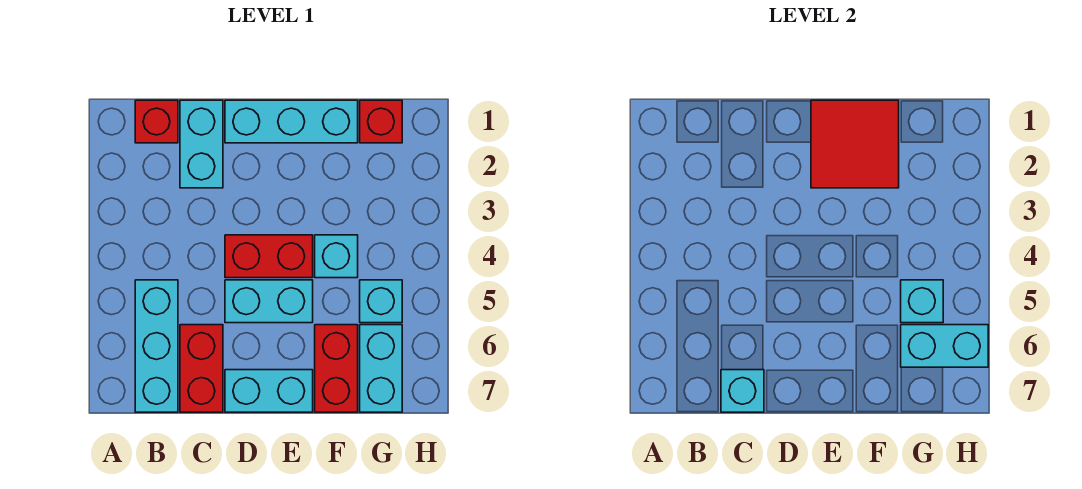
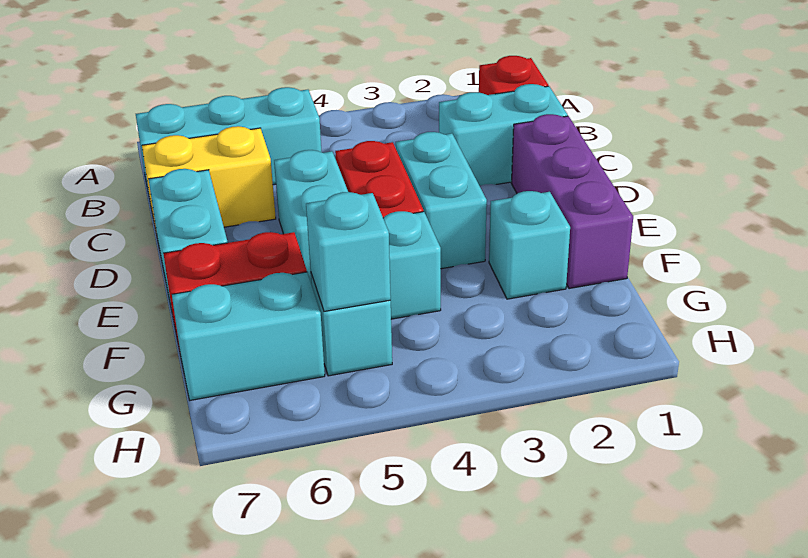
red brick C6:C7 level 1 -> yellow brick C6:C7 level 1
cyan brick C7 level 2 -> cyan brick F2 level 1
cyan brick D1:F1 level 1 -> purple brick D1:F1 level 1
red tile E1:F2 level 2 -> none
red brick G1 level 1 -> none
cyan brick G6:H6 level 2 -> cyan brick D3:E3 level 1

